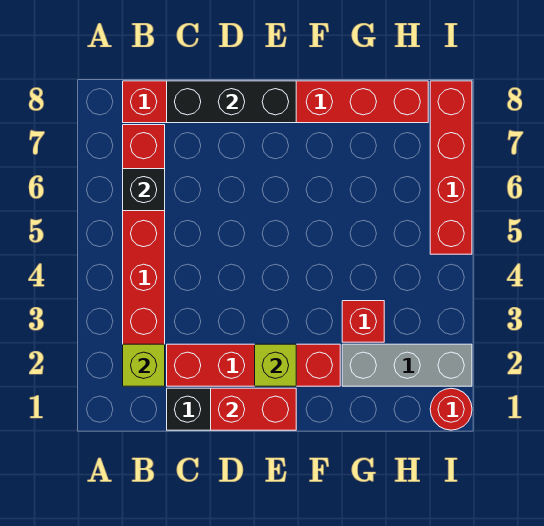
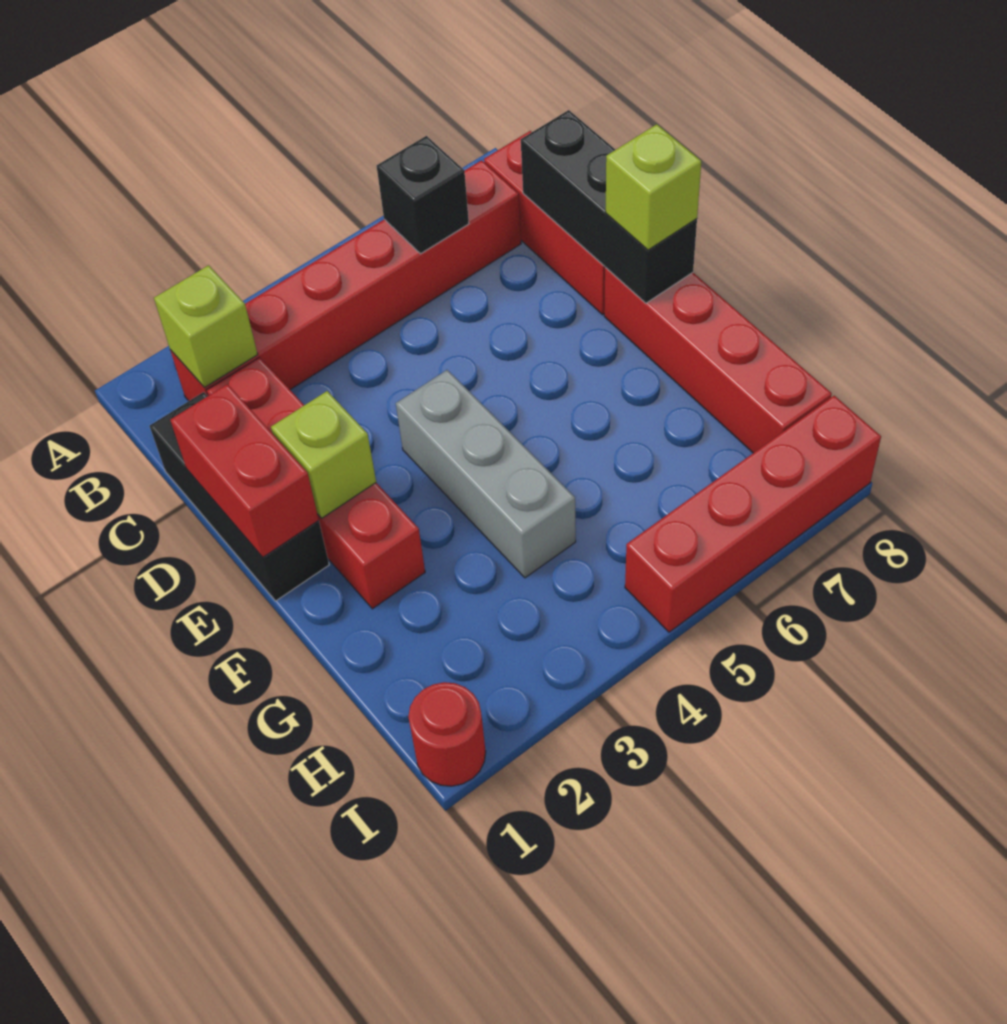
none -> lime brick E8 level 3
grey brick G2:I2 level 1 -> grey brick E4:G4 level 1
red brick G3 level 1 -> none

